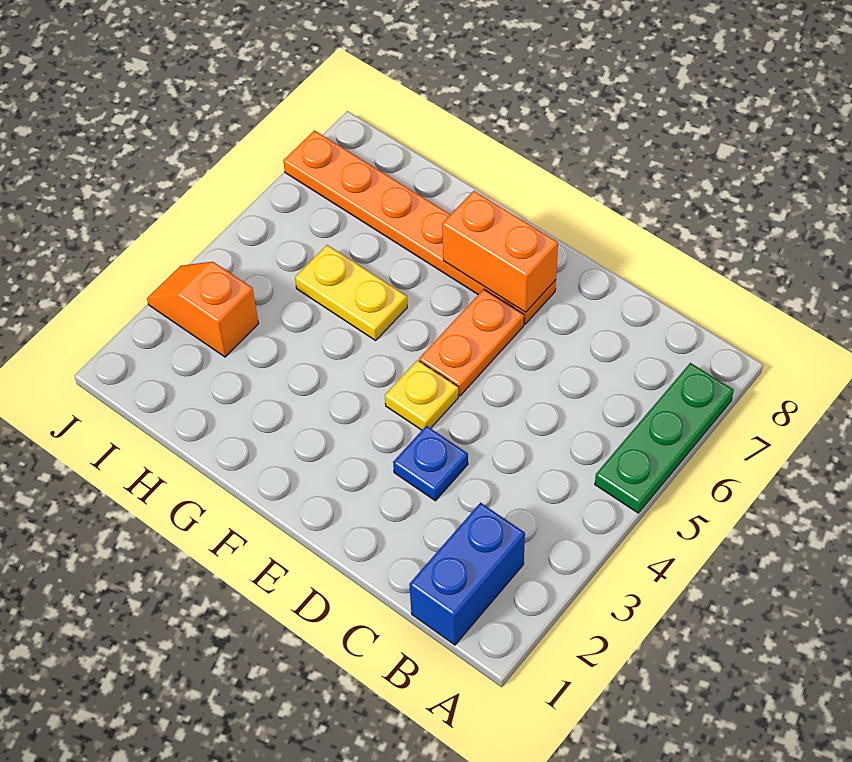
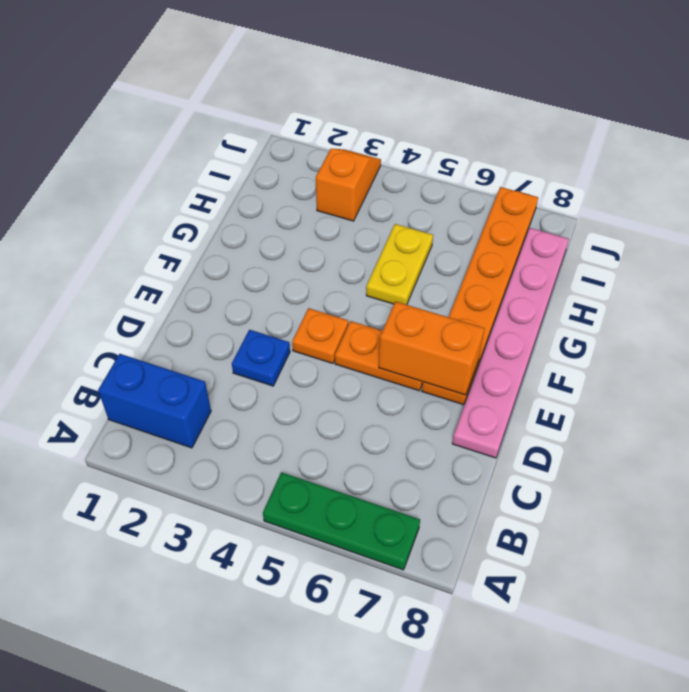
none -> pink plate D8:I8 level 1
yellow plate E4 level 1 -> orange plate E4 level 1
orange brick E7:F7 level 2 -> orange brick E6:E7 level 2

